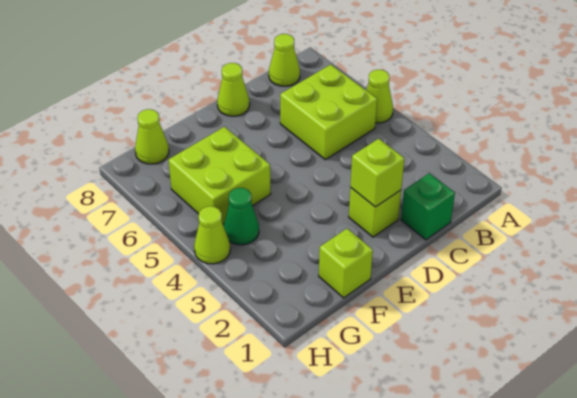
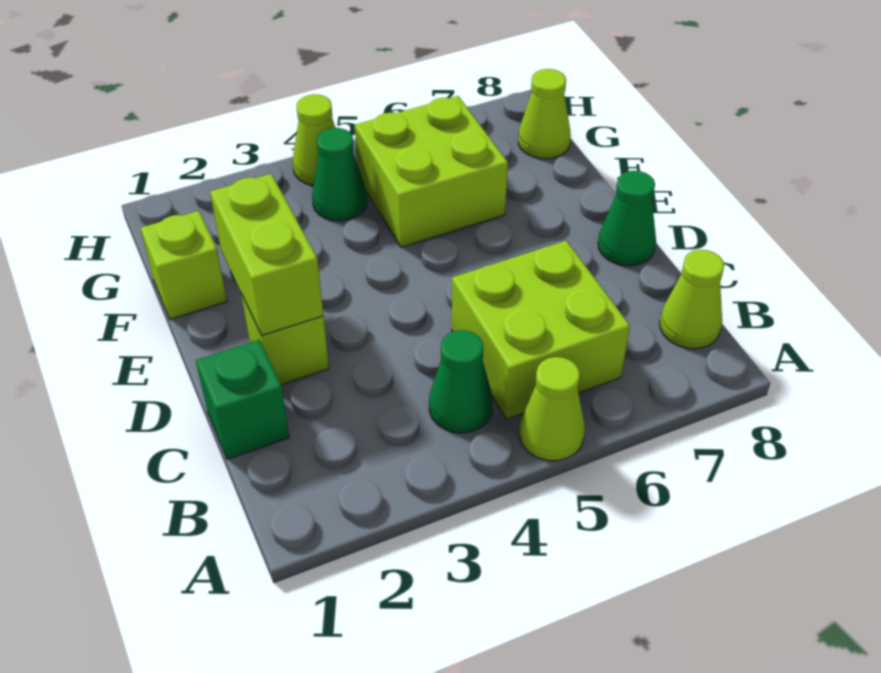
none -> green cone B4 level 1
lime brick D2 level 2 -> lime brick D2:E2 level 2
lime cone D8 level 1 -> green cone D8 level 1

